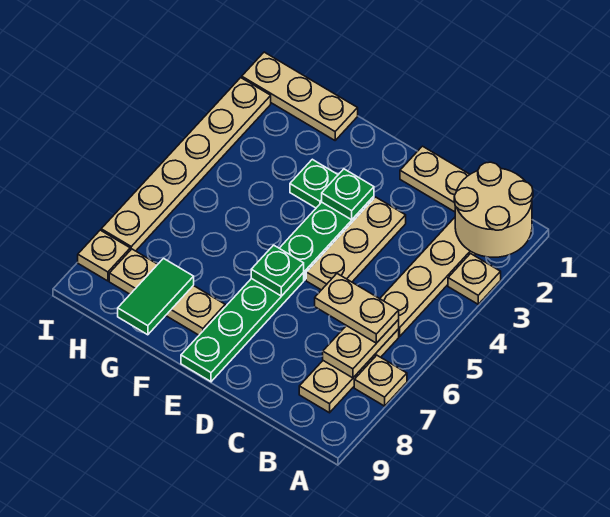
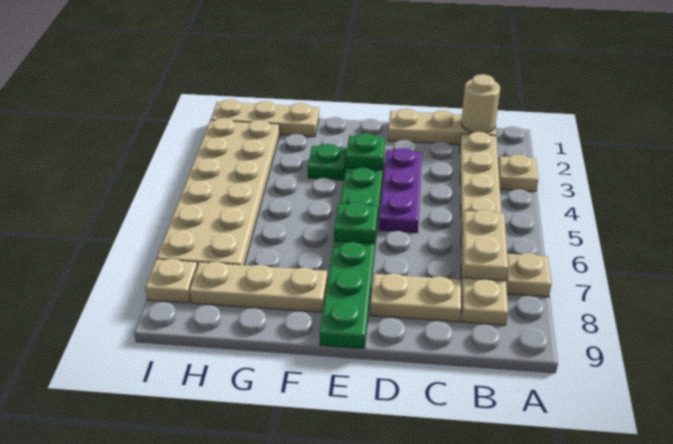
tan round brick A1:B2 level 2 -> tan round brick B1 level 2
tan plate B6:C6 level 3 -> tan plate C8:D8 level 1
tan plate D3:D5 level 1 -> purple plate D3:D5 level 1
green tile G8:G9 level 2 -> none
tan plate I2:I7 level 1 -> tan plate H2:I7 level 1

